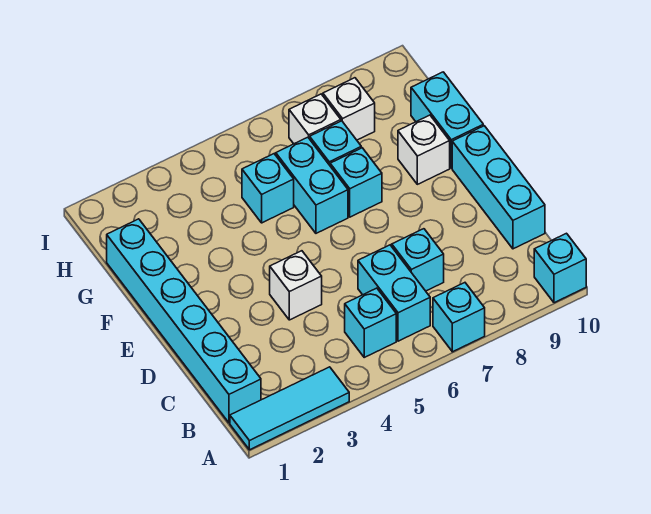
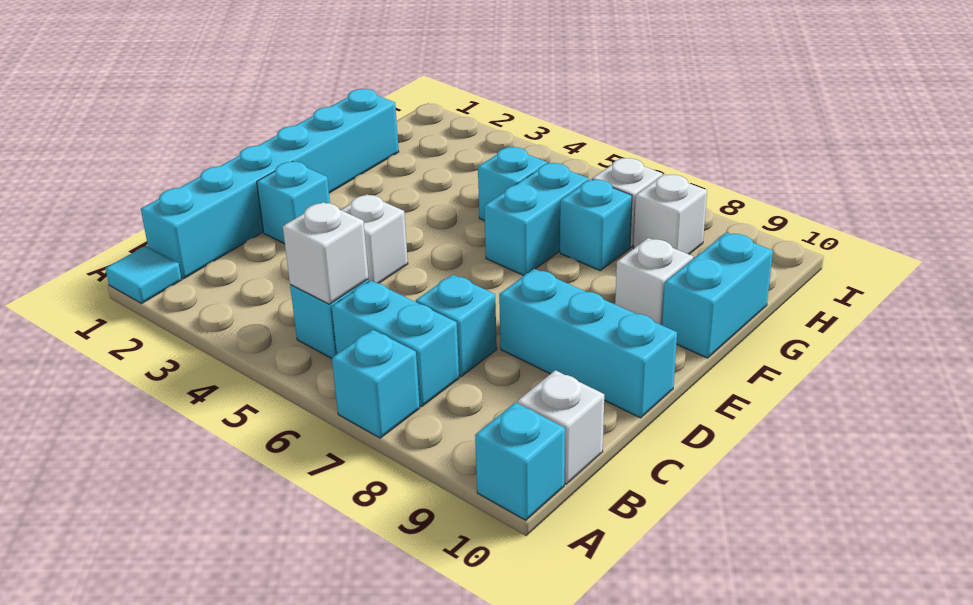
cyan tile A1:A3 level 1 -> cyan tile A1 level 1
none -> white brick B5 level 2
cyan brick B6:C6 level 1 -> cyan brick B6:B7 level 1
none -> white brick B10 level 1
cyan brick C10:E10 level 1 -> cyan brick D8:D10 level 1
cyan brick F7 level 1 -> cyan brick D2 level 1

